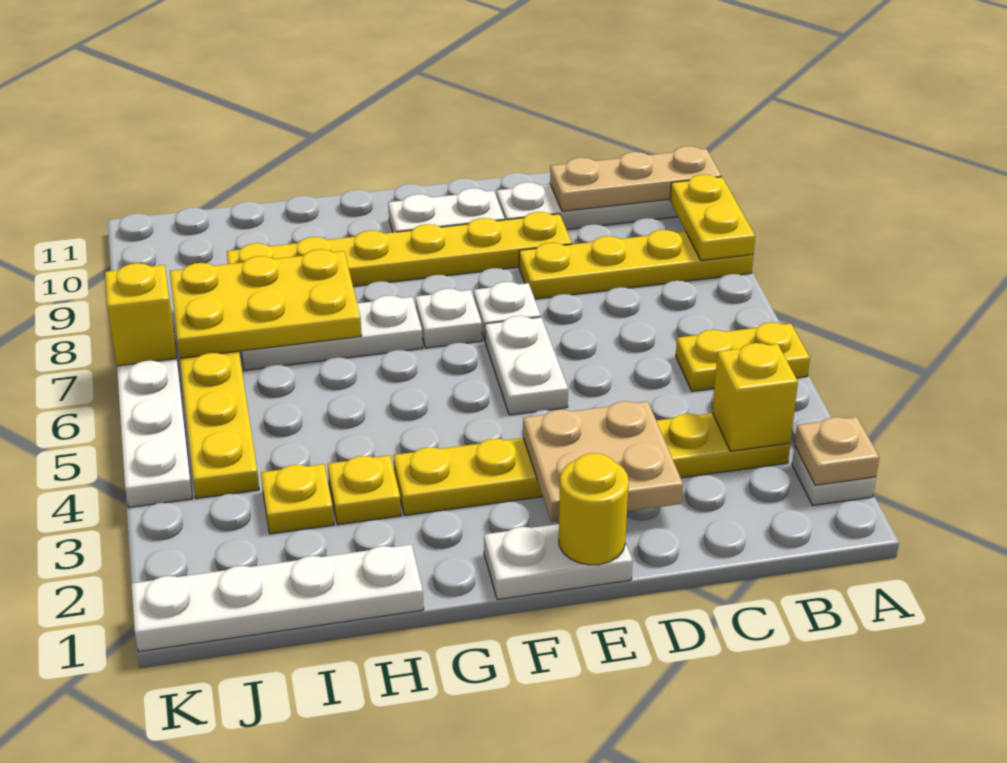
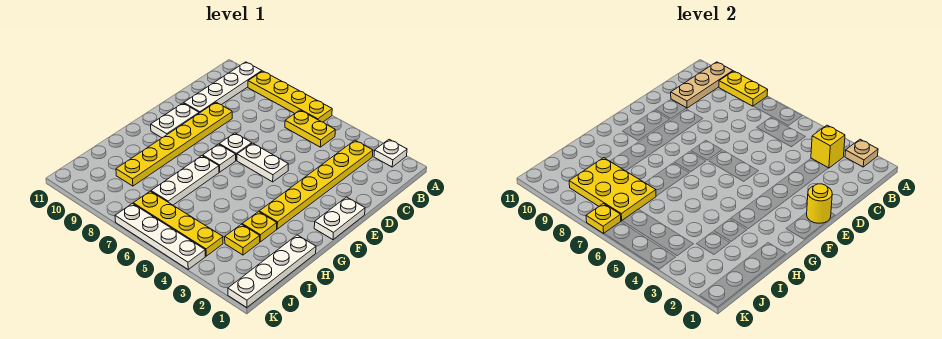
yellow plate A5:B5 level 1 -> yellow plate B5:B6 level 1
yellow plate A8:D8 level 1 -> yellow plate A6:A9 level 1
tan plate D2:E3 level 2 -> none
yellow plate H7:J8 level 2 -> yellow plate I7:J9 level 2
yellow brick K7 level 2 -> yellow plate K7 level 2

